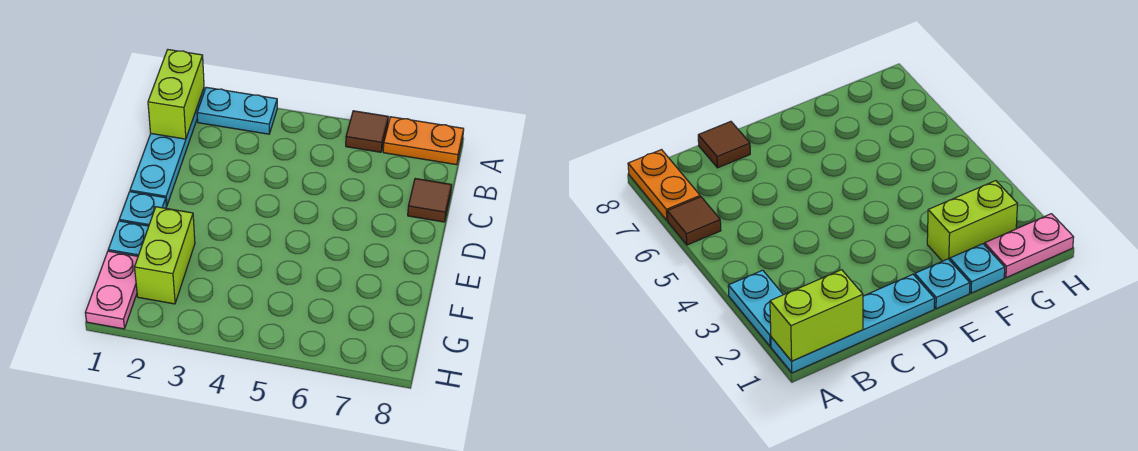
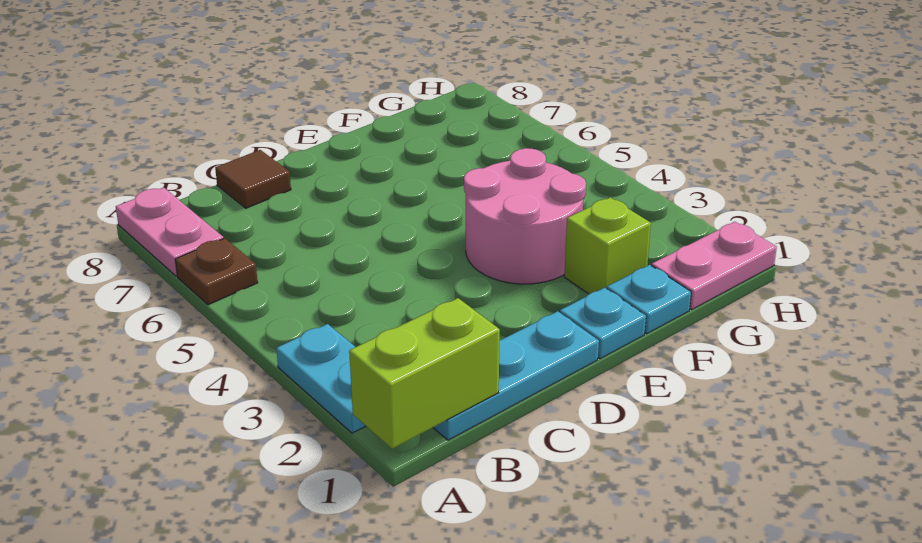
cyan plate A1:D1 level 1 -> cyan plate B1:D1 level 1
brown tile A6 level 1 -> brown plate A6 level 1
orange plate A7:A8 level 1 -> pink plate A7:A8 level 1
none -> pink round brick E3:F4 level 1
lime brick F2:G2 level 1 -> lime brick F2 level 1

